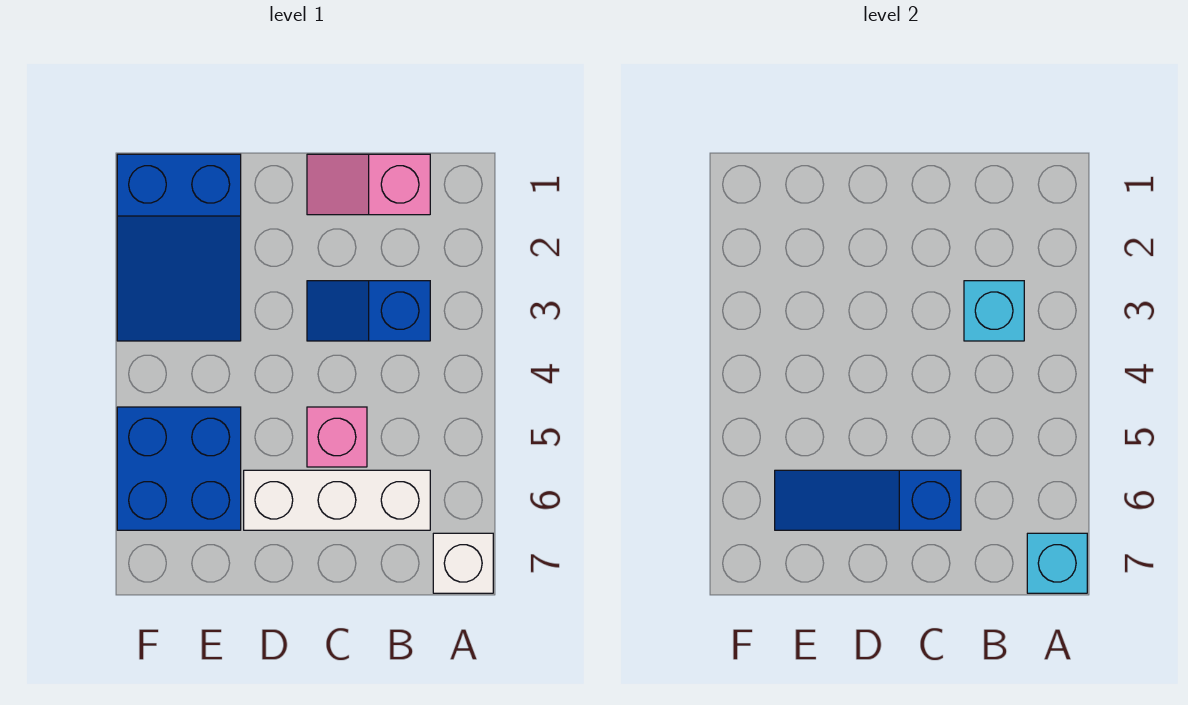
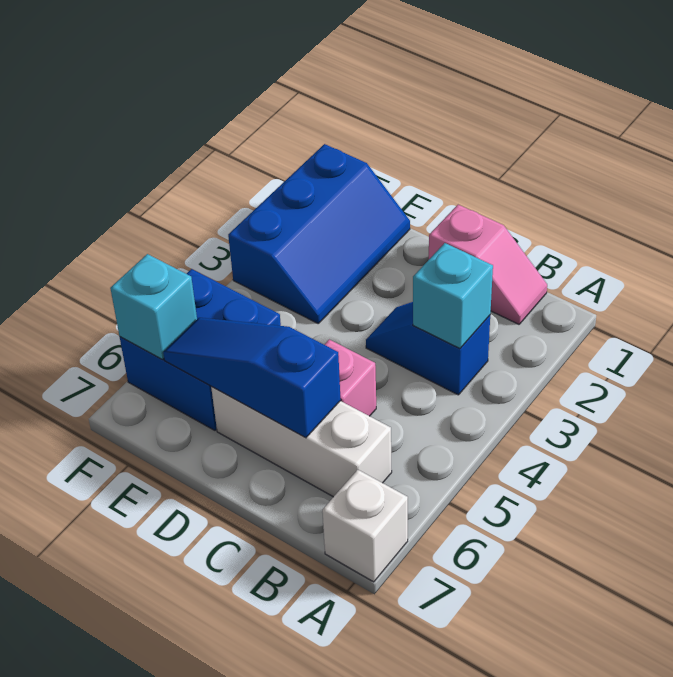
cyan brick A7 level 2 -> cyan brick F6 level 2
pink slope B1:C1 level 1 top B -> pink slope B1:C1 level 1 top C
blue slope E1:F3 level 1 top 1 -> blue slope E1:F3 level 1 top F

